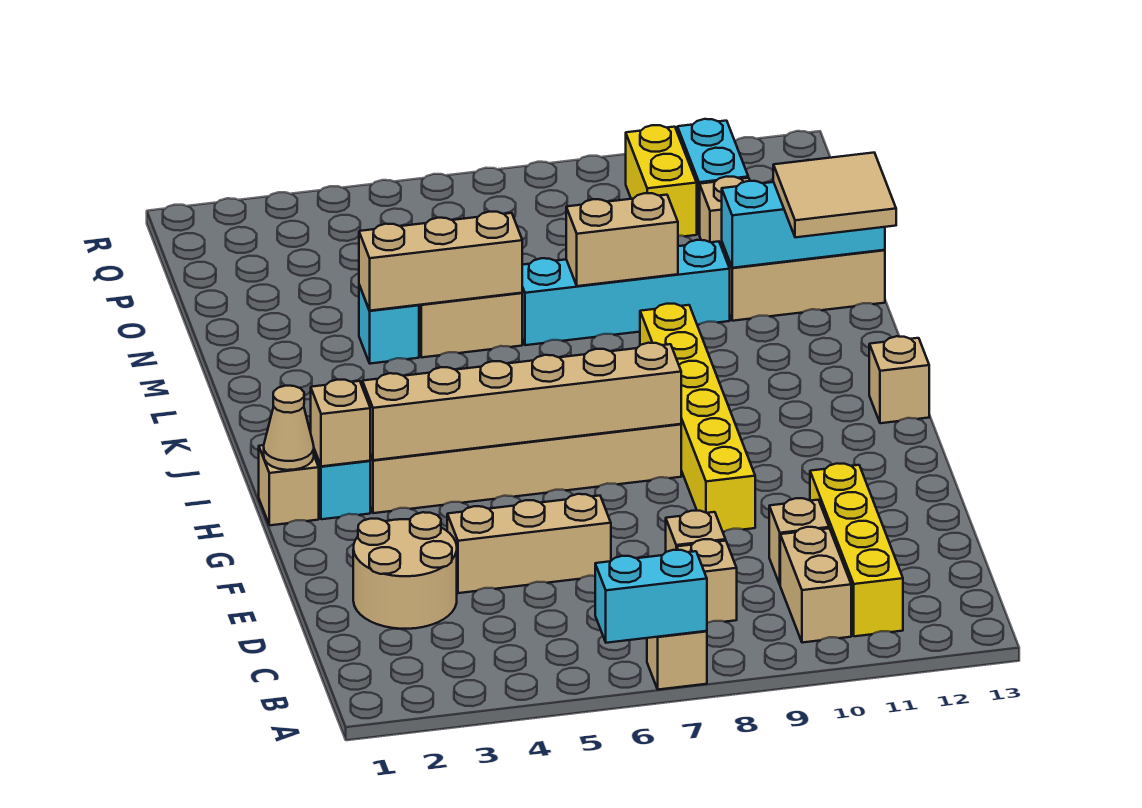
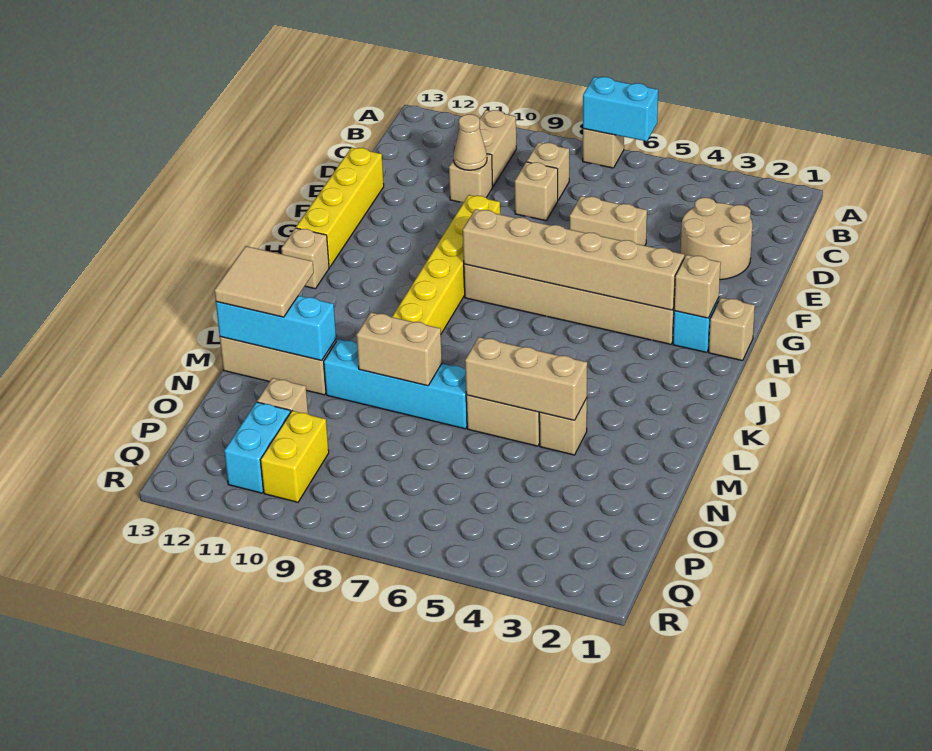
yellow brick B11:E11 level 1 -> yellow brick E13:H13 level 1
tan brick E4:E6 level 1 -> tan brick E5:E6 level 1
tan cone H1 level 2 -> tan cone D10 level 2
cyan brick M4 level 1 -> tan brick M4 level 1

